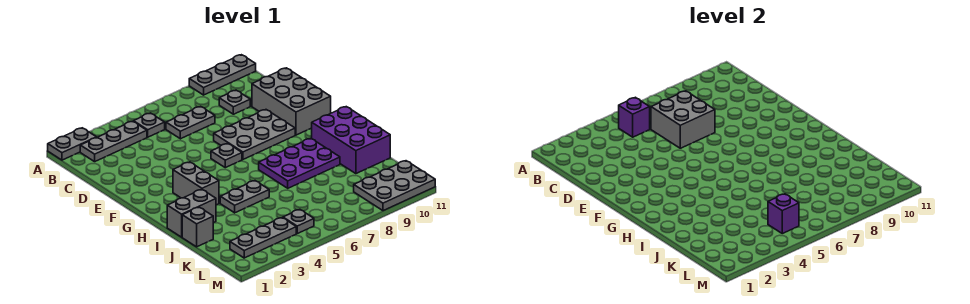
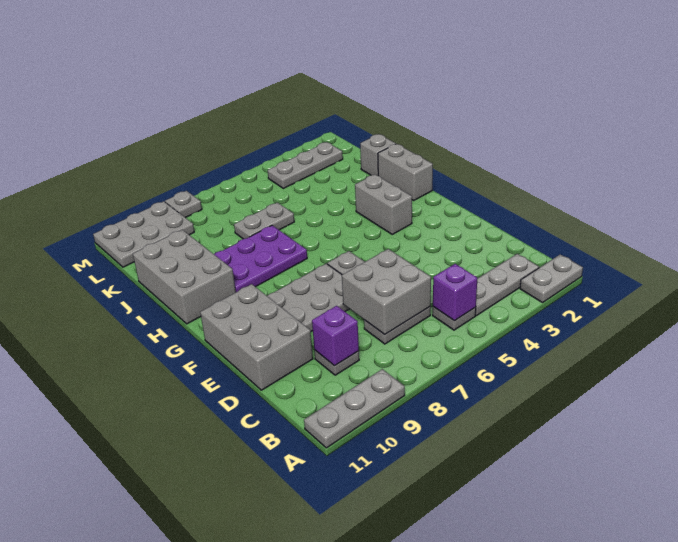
purple brick H10:J11 level 1 -> grey brick H10:J11 level 1
grey brick I1:I2 level 1 -> grey brick H1:I1 level 1
grey plate I4:I5 level 1 -> grey plate J6:J7 level 1
grey plate L5 level 1 -> grey plate M8 level 1
purple brick L5 level 2 -> purple brick C9 level 2

